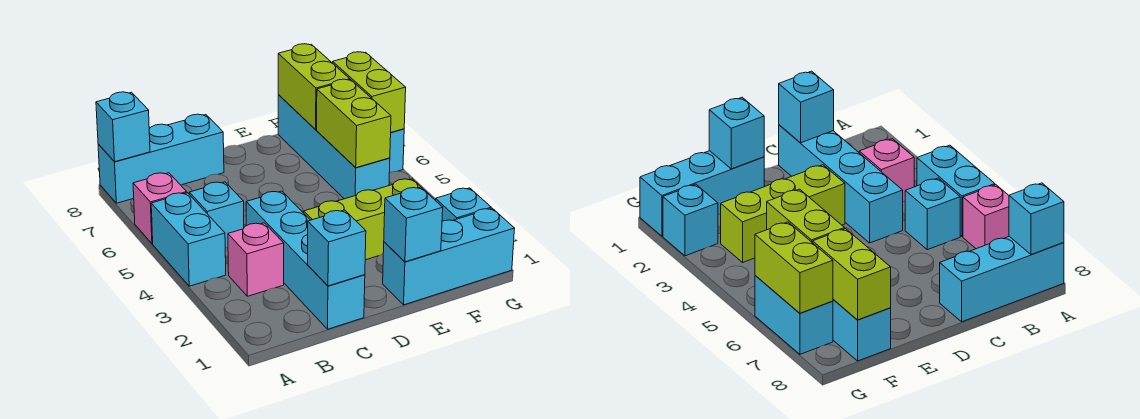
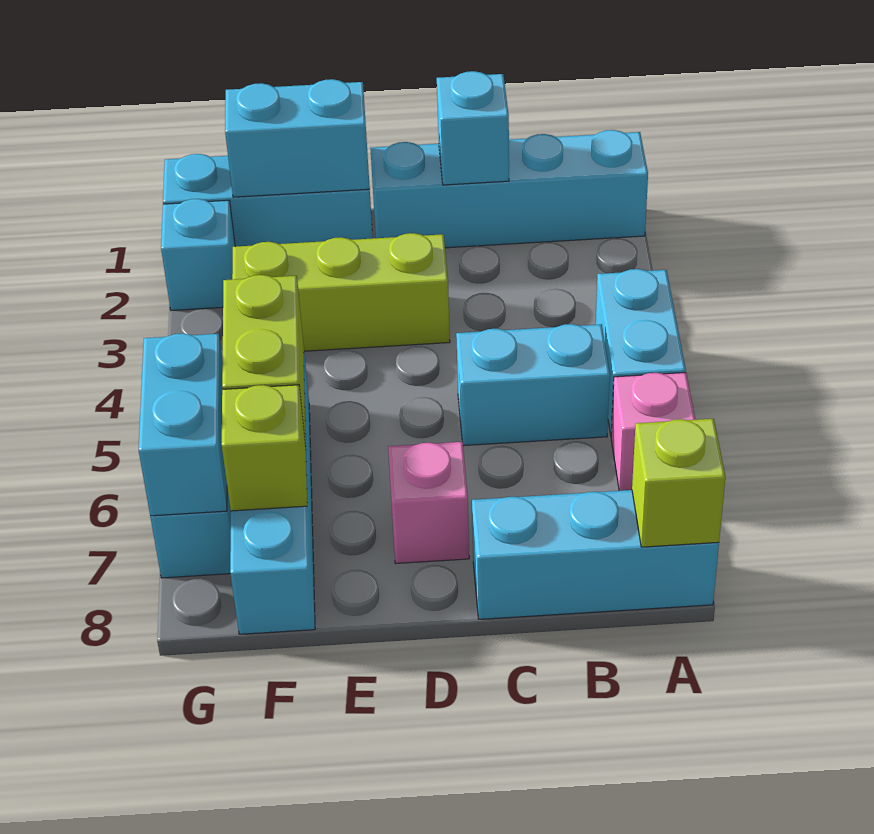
cyan brick A8 level 2 -> lime brick A8 level 2
pink brick B3 level 1 -> pink brick D7 level 1
cyan brick B5 level 1 -> cyan brick B5:C5 level 1
cyan brick C1:C4 level 1 -> cyan brick A1:D1 level 1
cyan brick E1 level 2 -> cyan brick E1:F1 level 2
lime brick F7:F8 level 2 -> lime brick F7 level 2
lime brick G6:G7 level 2 -> cyan brick G6:G7 level 2

